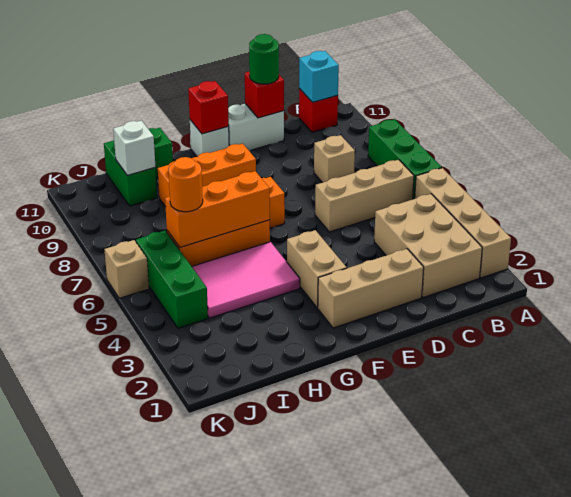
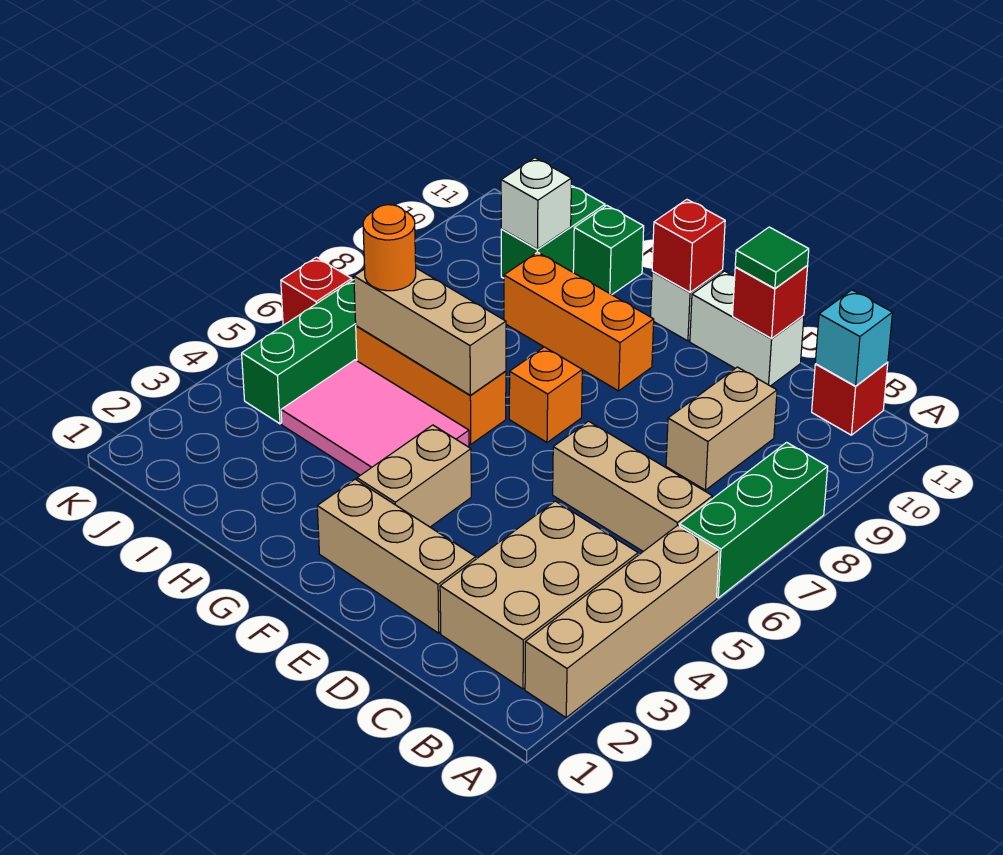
tan brick C8 level 1 -> tan brick C8:C9 level 1
green round brick D11 level 3 -> green tile D11 level 3
orange brick G6:I6 level 2 -> tan brick G6:I6 level 2
tan brick K6 level 1 -> red brick K6 level 1

